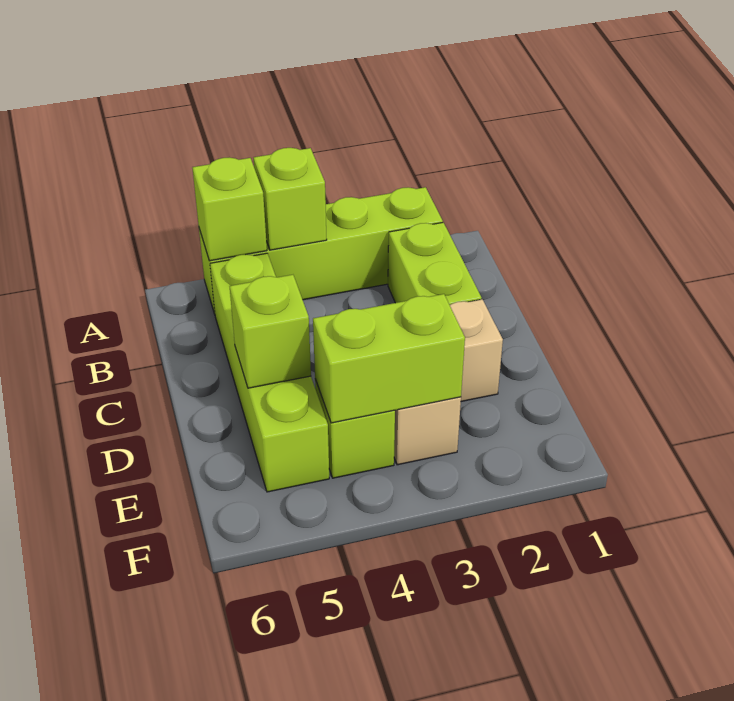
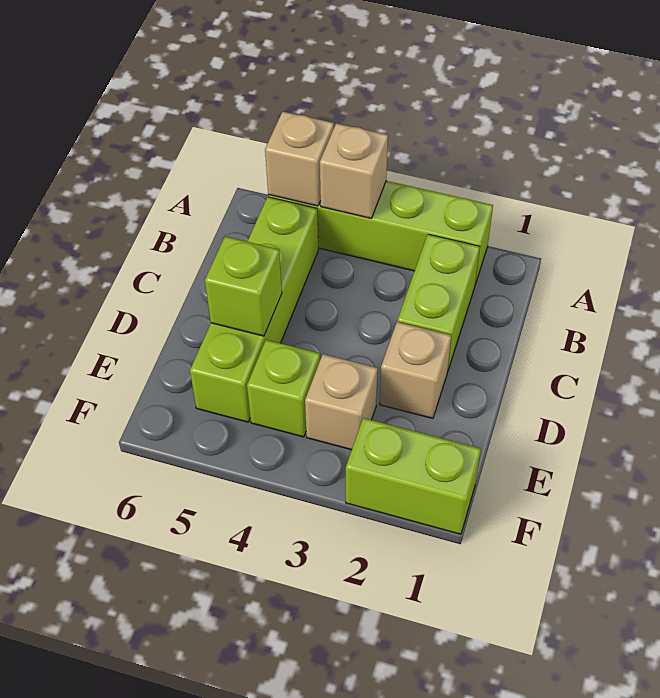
lime brick A4 level 2 -> tan brick A4 level 2
lime brick A5 level 2 -> tan brick A5 level 2
lime brick E3:E4 level 2 -> lime brick F1:F2 level 1

